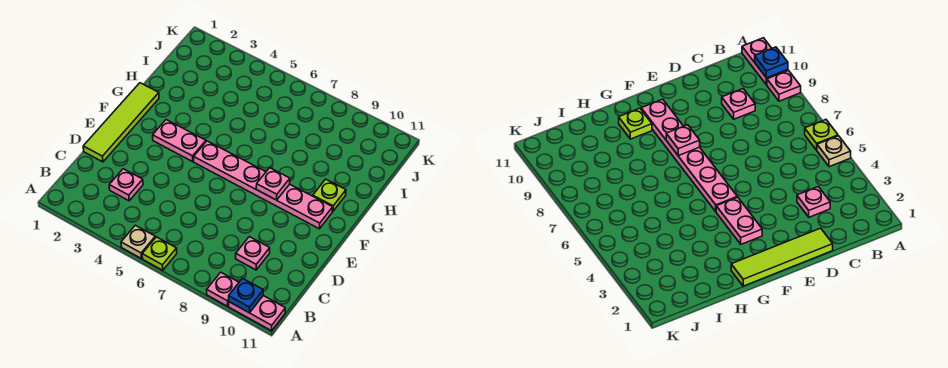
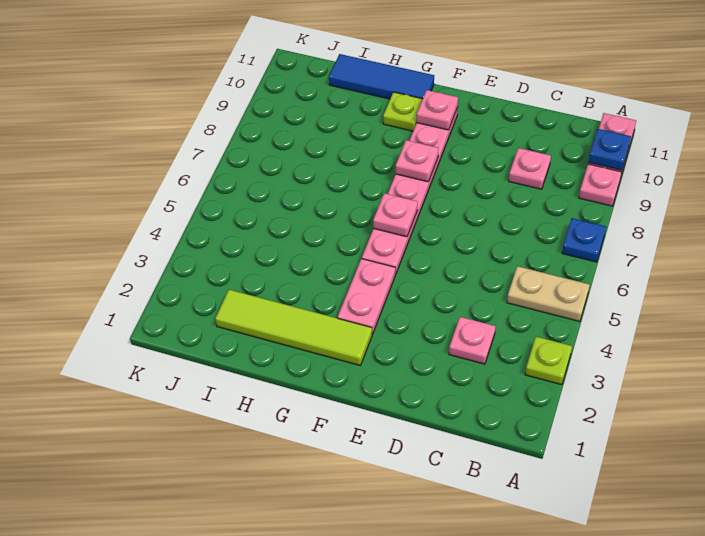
tan plate A5 level 1 -> tan plate A5:B5 level 1
lime plate A6 level 1 -> lime plate A3 level 1
none -> blue plate A7 level 1
lime tile D1:G1 level 1 -> lime tile F2:I2 level 1
none -> pink plate F6 level 2
none -> pink plate F10 level 2
none -> blue tile G11:I11 level 1

